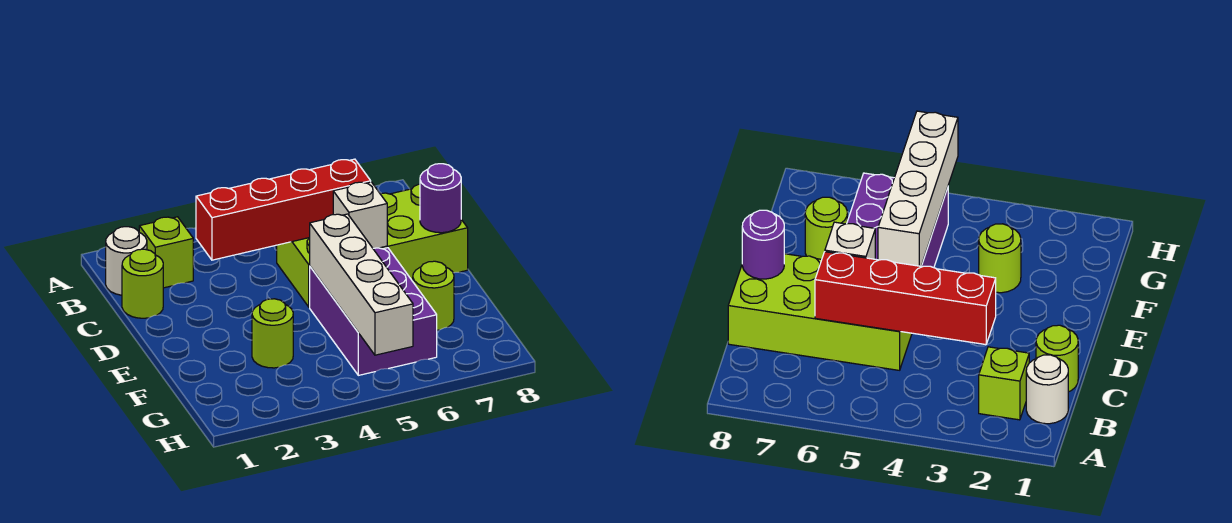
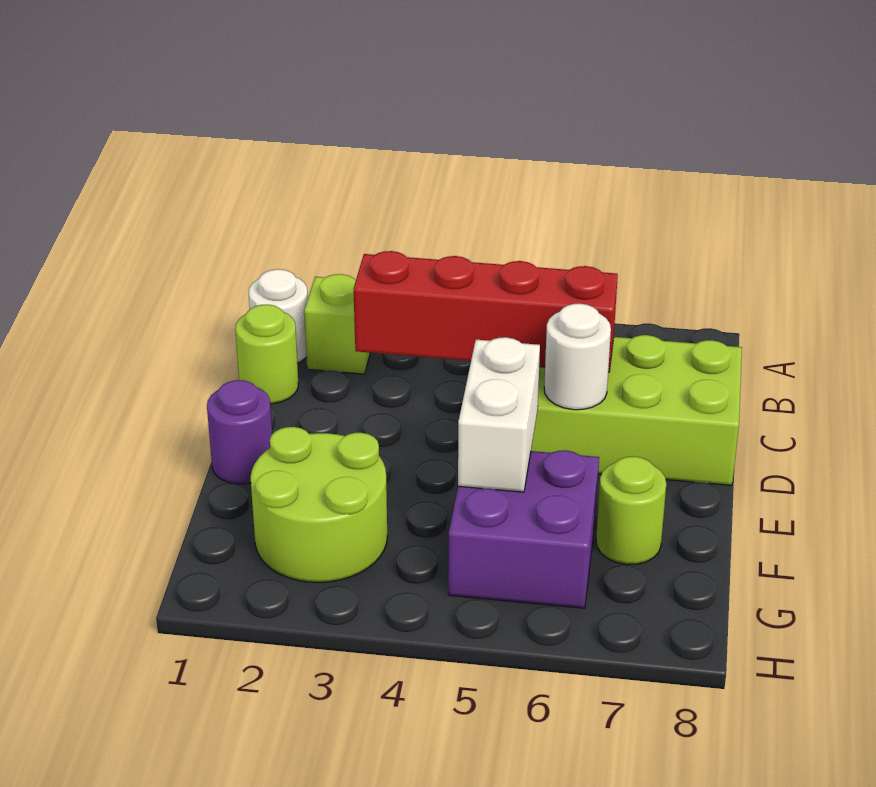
white brick D6 level 2 -> white round brick D6 level 2
purple round brick D8 level 2 -> purple round brick E1 level 1
purple brick E5:G6 level 1 -> purple brick F5:G6 level 1
white brick E5:H5 level 2 -> white brick E5:F5 level 2
lime round brick F3 level 1 -> lime round brick F2:G3 level 1

